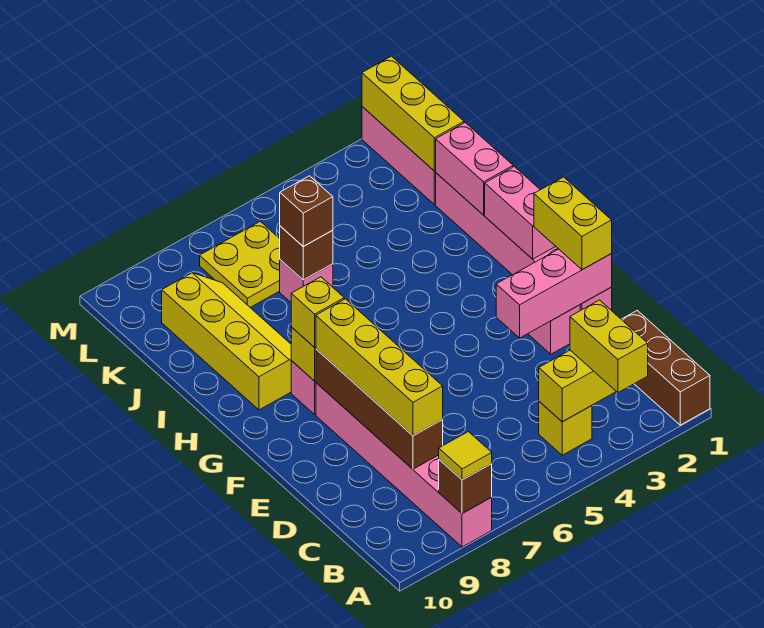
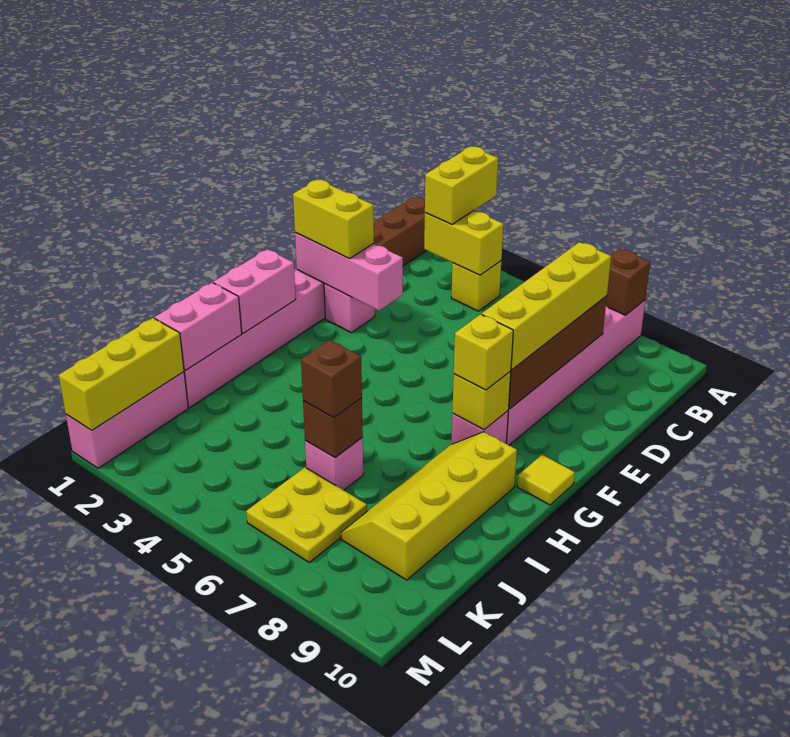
yellow tile A8 level 3 -> yellow tile G10 level 1
yellow brick E1:F1 level 3 -> yellow brick E1:E2 level 3

